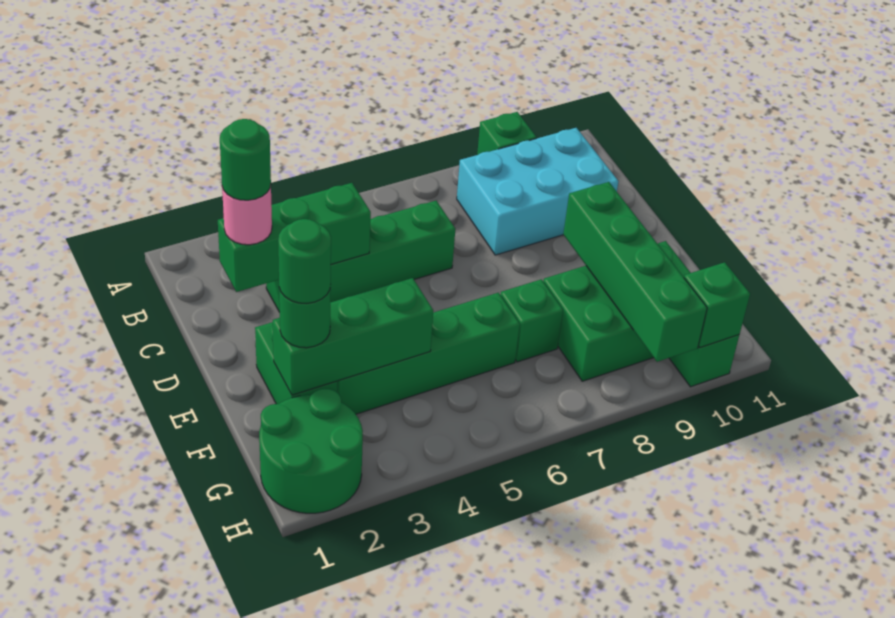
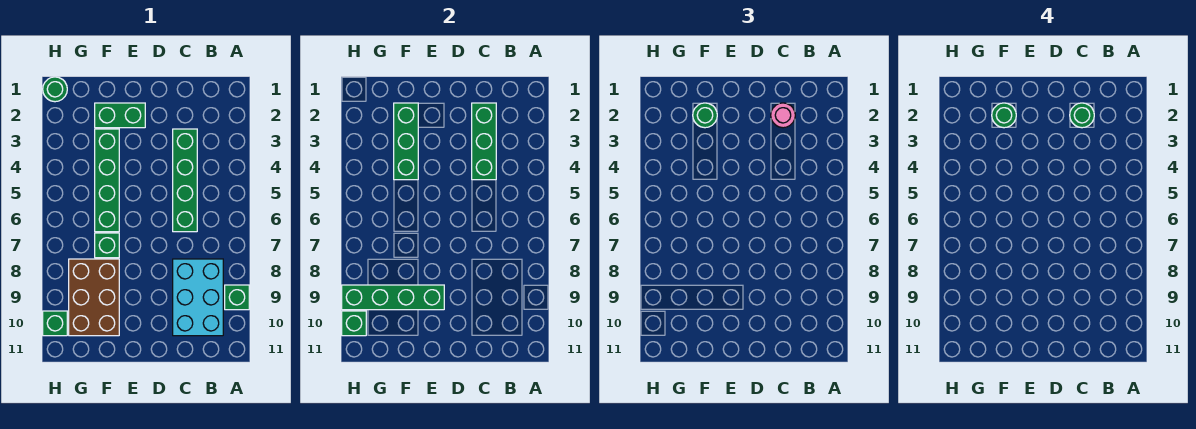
green brick F8:G10 level 1 -> brown brick F8:G10 level 1
green round brick G1:H2 level 1 -> green round brick H1 level 1

